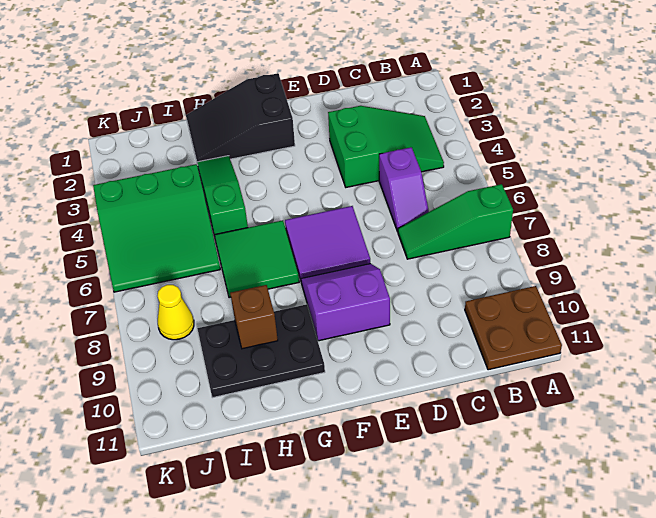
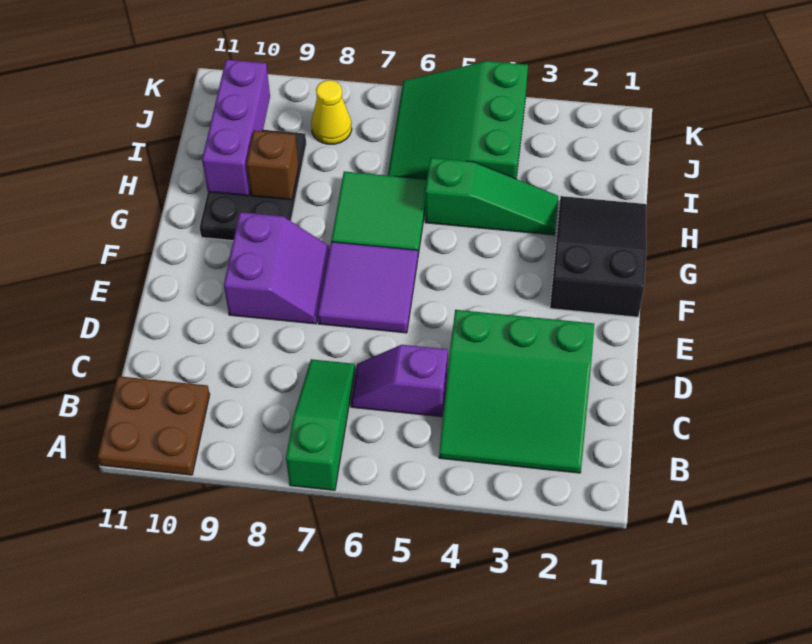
green slope B3:D4 level 1 top D -> green slope B2:D4 level 1 top D
none -> purple brick H10:J10 level 2

